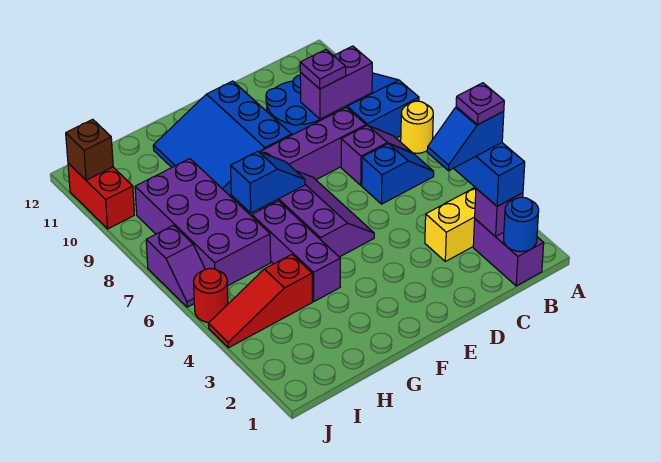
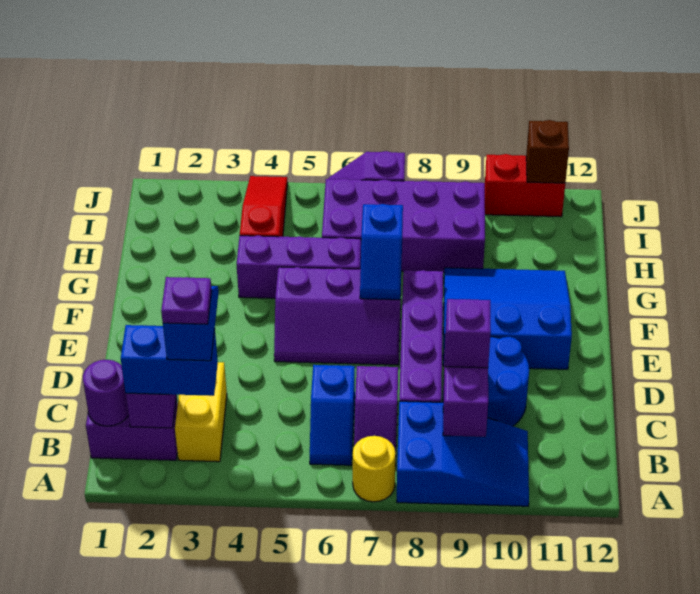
blue round brick B1 level 2 -> purple round brick B1 level 2
purple plate C9 level 3 -> purple brick C9 level 3
red round brick J5 level 1 -> none

